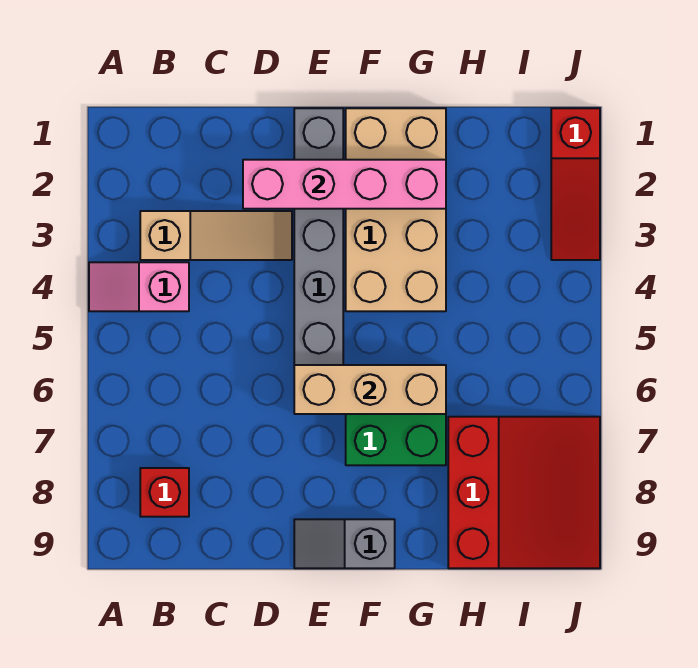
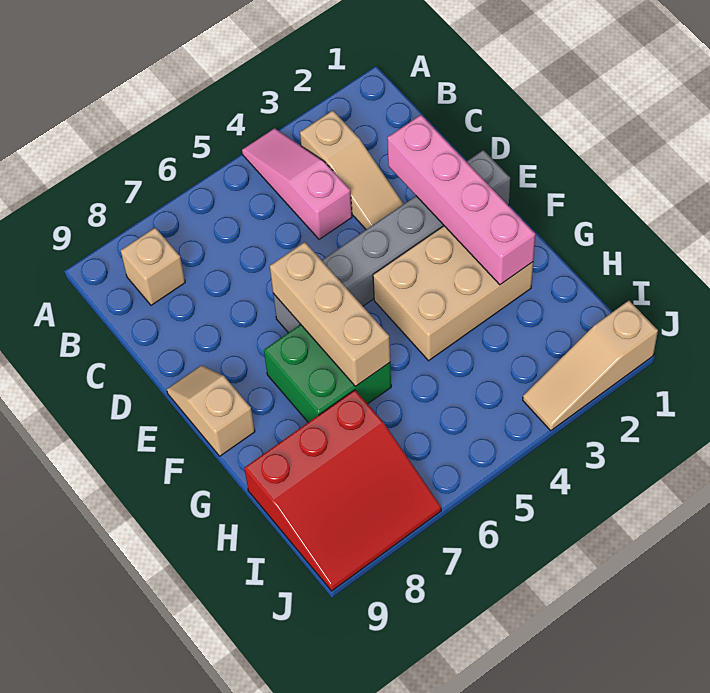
pink slope A4:B4 level 1 top B -> pink slope A4:C4 level 1 top C
red brick B8 level 1 -> tan brick B8 level 1
grey slope E9:F9 level 1 top F -> tan slope E9:F9 level 1 top F
tan brick F1:G4 level 1 -> tan brick F2:G4 level 1
red slope J1:J3 level 1 top 1 -> tan slope J1:J3 level 1 top 1

